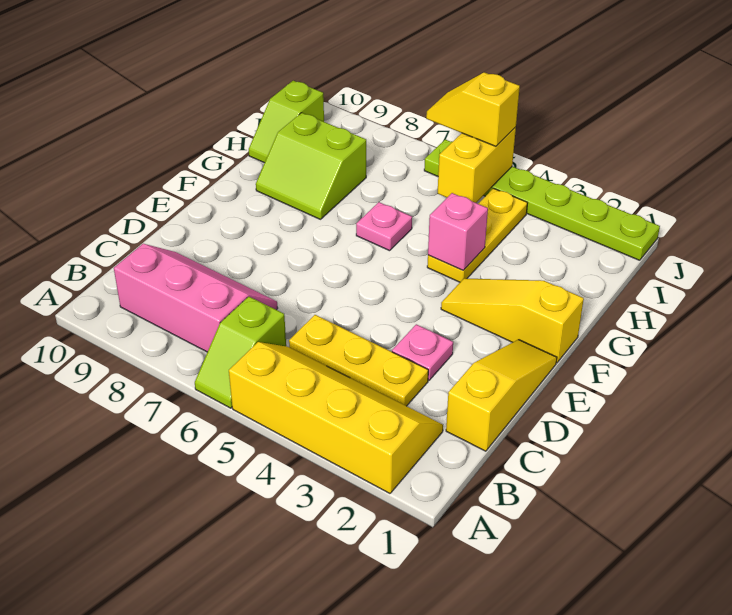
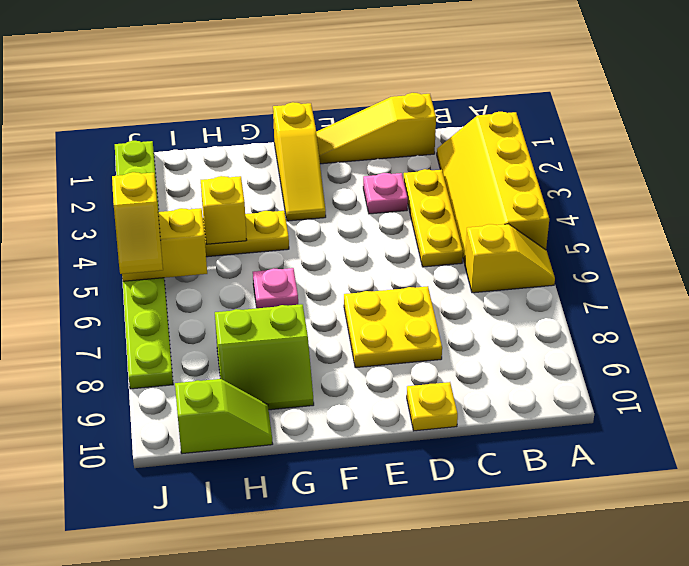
lime slope A6:B6 level 1 top B -> yellow slope A6:B6 level 1 top B
pink slope B7:C9 level 1 top B -> none
none -> yellow plate D7:E8 level 1
none -> yellow plate D10 level 1
pink brick G4 level 2 -> none
lime slope G8:H9 level 1 top H -> lime slope G8:H9 level 1 top 8
none -> yellow brick H4 level 2
lime plate J1:J6 level 1 -> lime plate J1:J8 level 1

